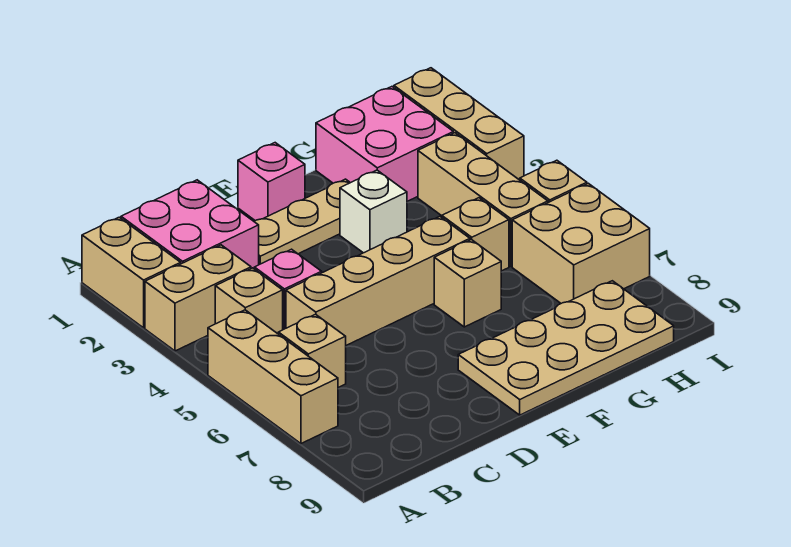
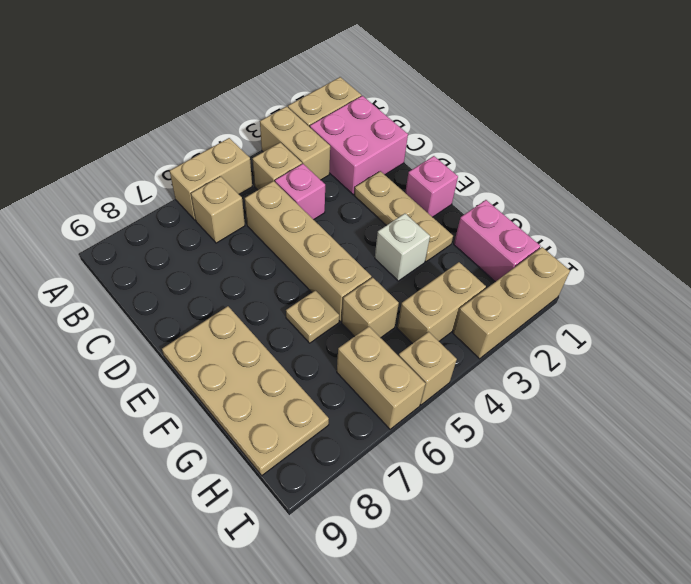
tan brick A5:A7 level 1 -> tan brick A5:A6 level 1
tan brick F6 level 1 -> tan plate F6 level 1
pink brick G1:H2 level 1 -> pink brick G1:H1 level 1
tan brick H3:H5 level 1 -> tan brick H3:H4 level 1
tan brick H6:I7 level 1 -> tan brick H6:I6 level 1

